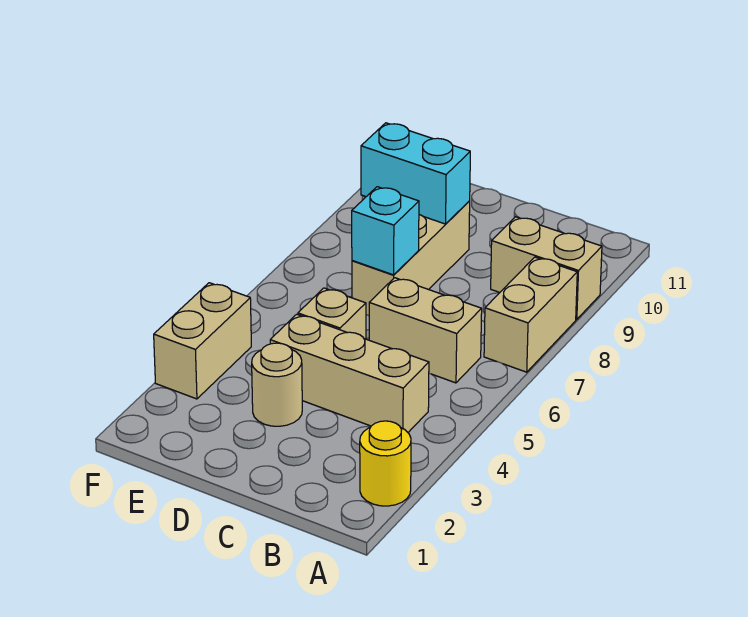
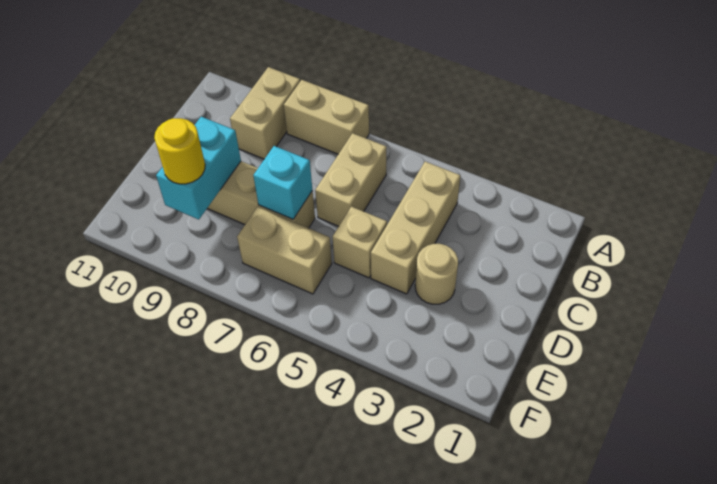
yellow round brick A2 level 1 -> yellow round brick E9 level 3
tan brick F3:F4 level 1 -> tan brick E6:E7 level 1

